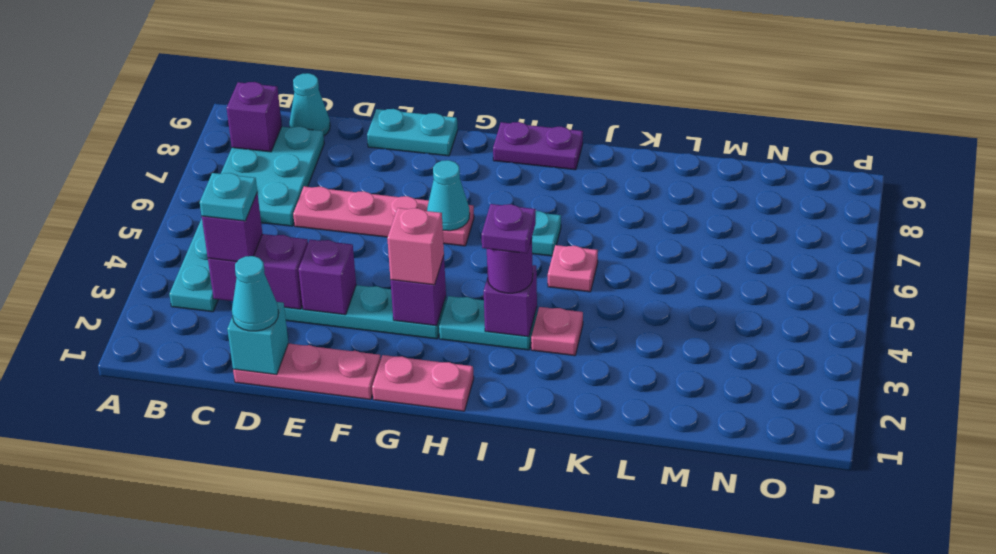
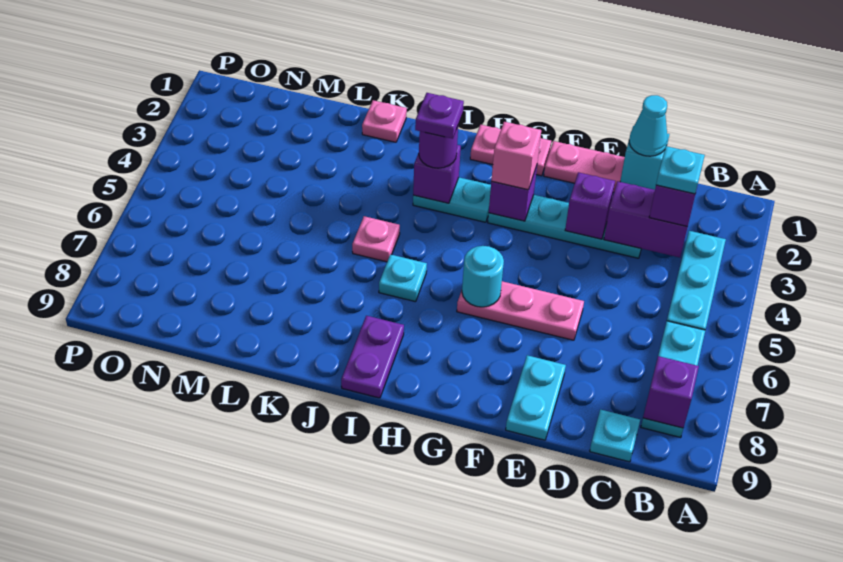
cyan plate B6:C8 level 1 -> cyan plate B6:B8 level 1
cyan cone C9 level 1 -> cyan plate C9 level 1
pink plate D6:G6 level 1 -> pink plate E6:G6 level 1
cyan plate E9:F9 level 1 -> cyan plate E8:E9 level 1
cyan cone G6 level 2 -> cyan round brick G6 level 2
purple plate H9:I9 level 1 -> purple plate I8:I9 level 1
pink plate J3 level 1 -> pink plate K1 level 1

